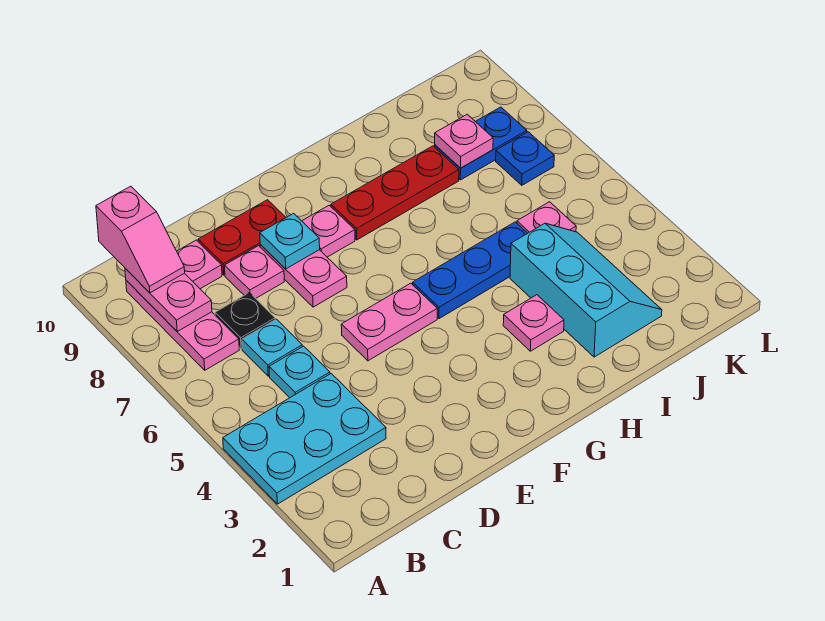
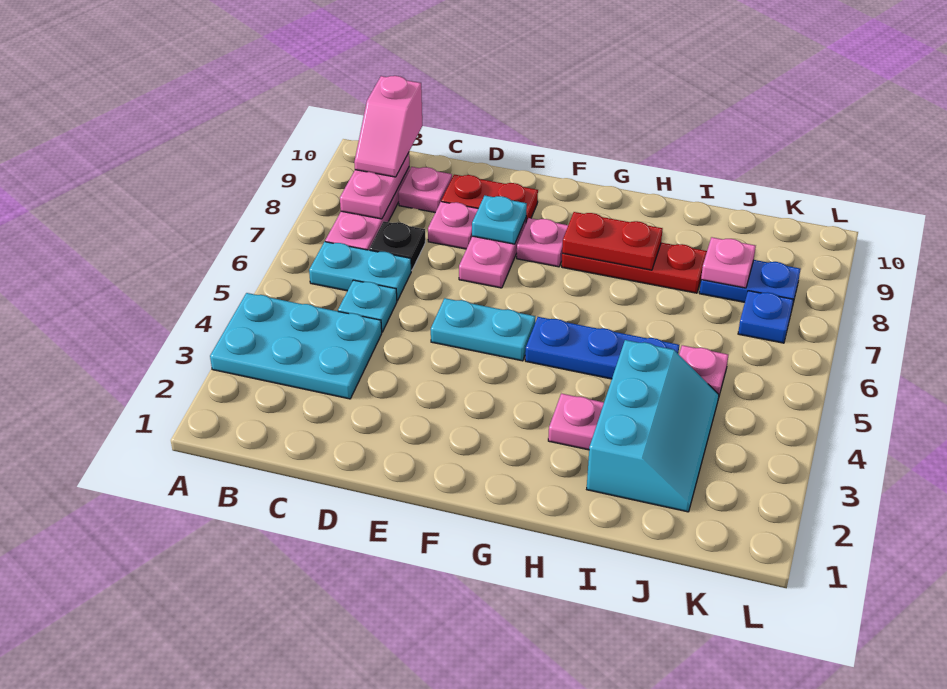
cyan plate C6 level 1 -> cyan plate B6:C6 level 1
pink plate E5:F5 level 1 -> cyan plate E5:F5 level 1
none -> red plate G8:H8 level 2

